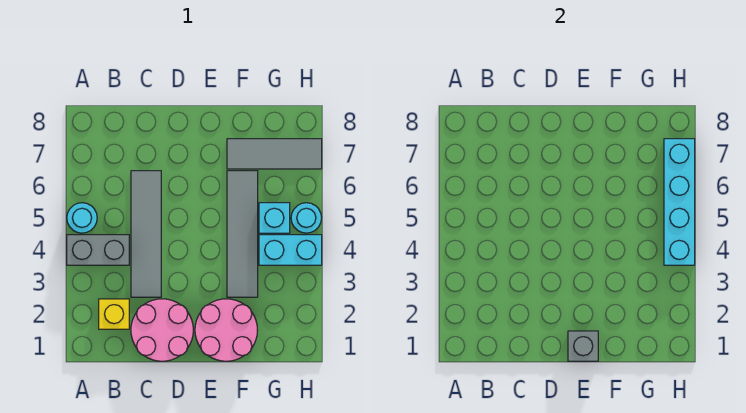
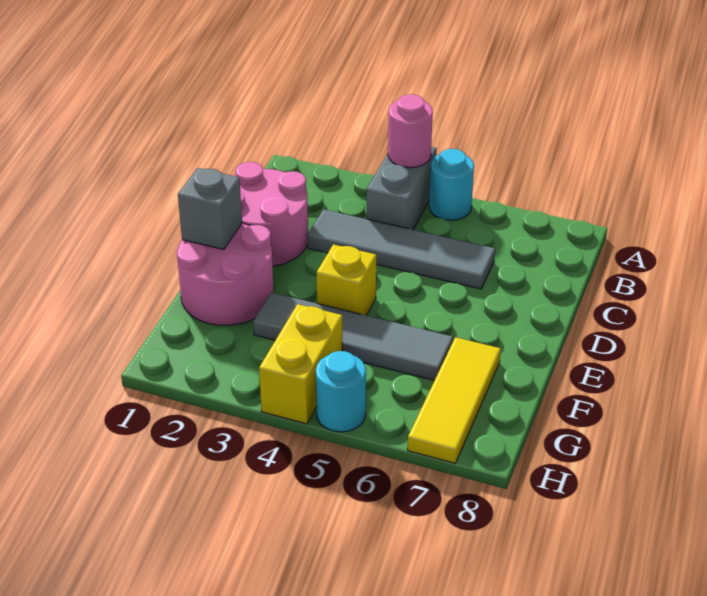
none -> pink round brick A4 level 2
yellow brick B2 level 1 -> yellow brick E4 level 1
grey tile F7:H7 level 1 -> yellow tile F7:H7 level 1
cyan brick G4:H4 level 1 -> yellow brick G4:H4 level 1
cyan brick G5 level 1 -> none
cyan brick H4:H7 level 2 -> none

